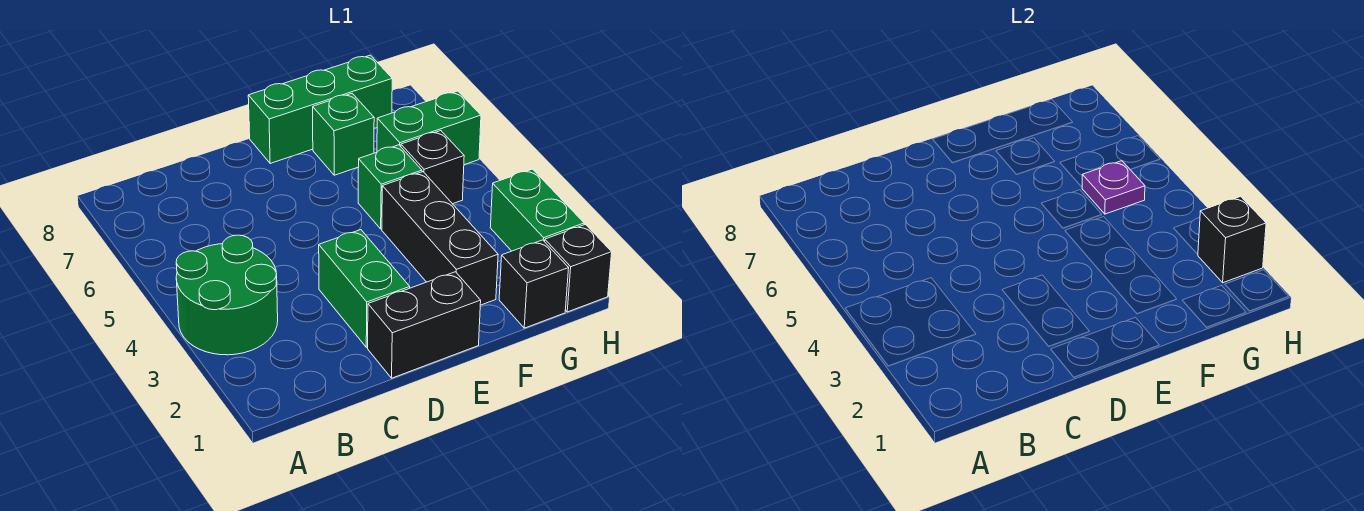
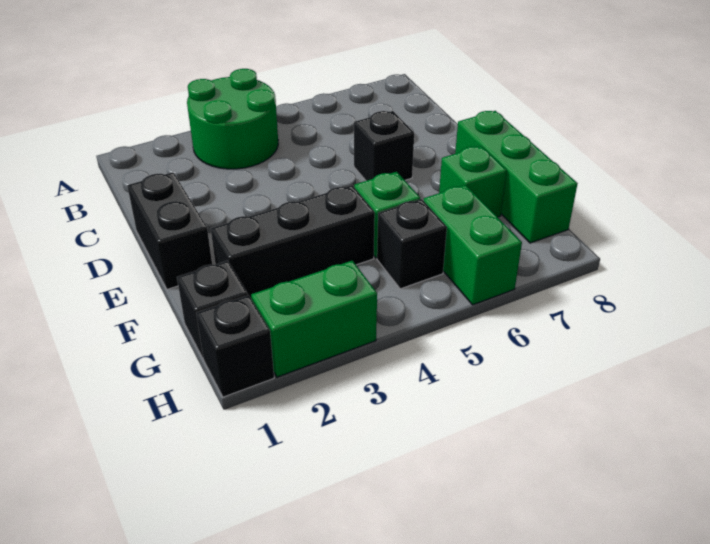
green brick D2:D3 level 1 -> none
purple plate G5 level 2 -> none
black brick H2 level 2 -> black brick D6 level 1

